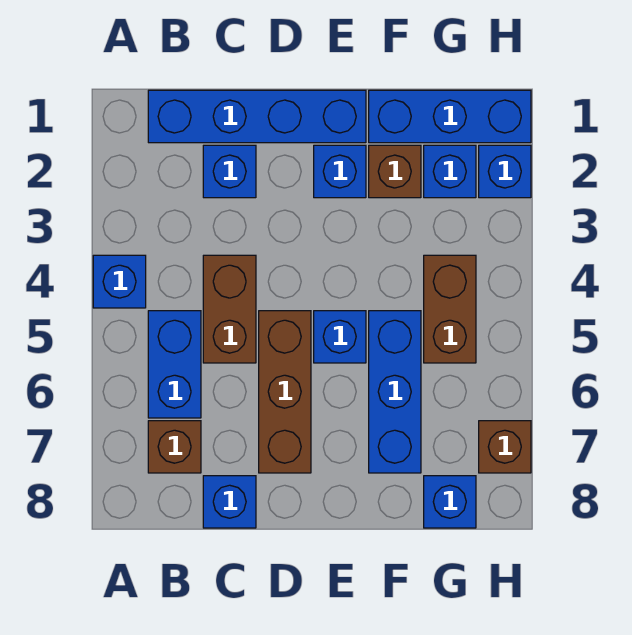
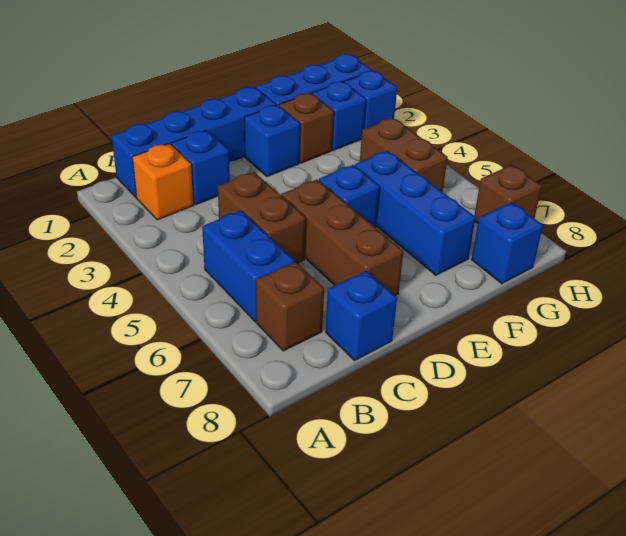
blue brick A4 level 1 -> none
none -> orange brick B2 level 1

